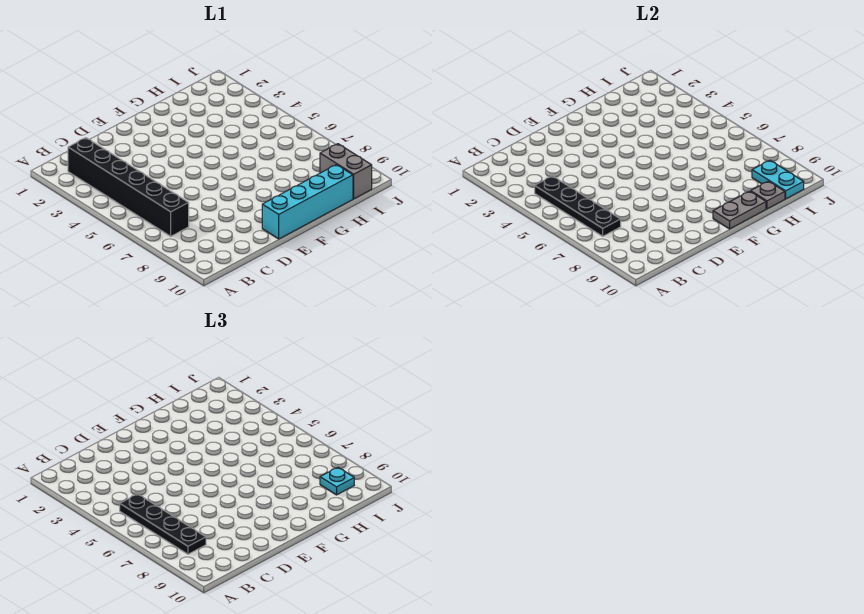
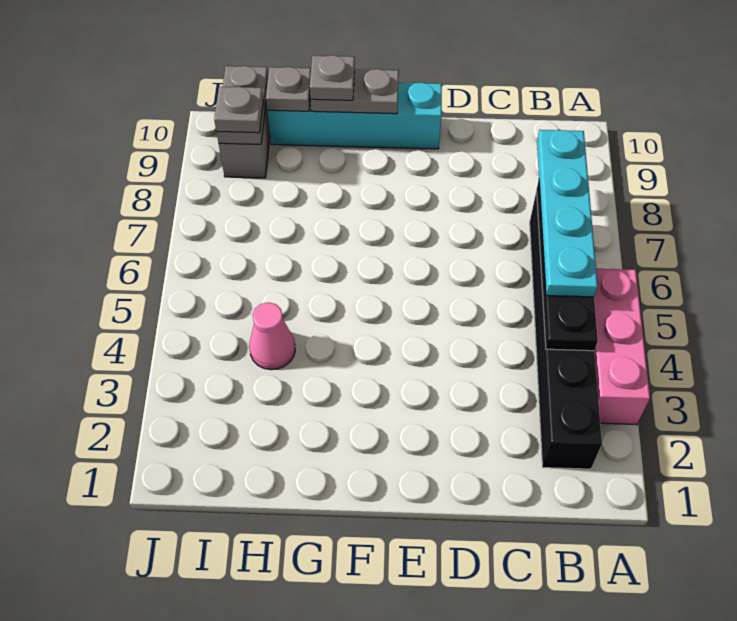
none -> pink brick A3:A5 level 1
black plate B5:B8 level 3 -> cyan plate B5:B8 level 3
none -> grey plate G10 level 3
none -> pink cone H4 level 1
cyan plate I9:I10 level 2 -> grey plate I9:I10 level 2
cyan plate I9 level 3 -> grey plate I9 level 3

